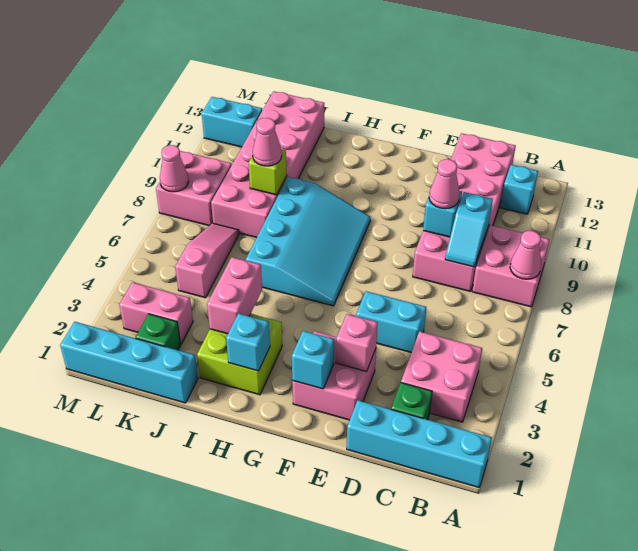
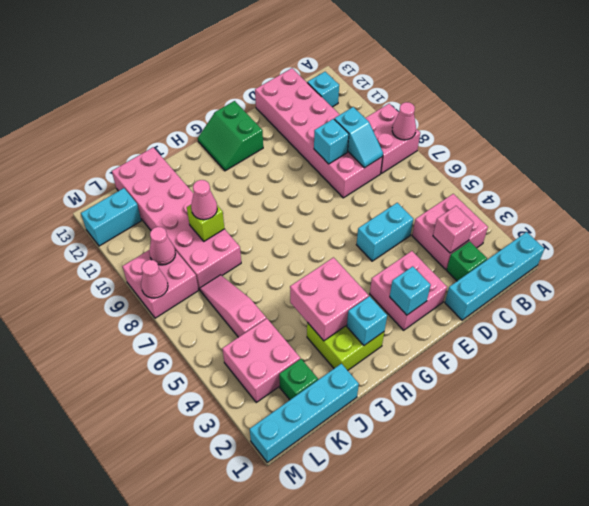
pink cone D9 level 3 -> pink cone L9 level 2
pink brick E3 level 2 -> pink brick C3 level 2
none -> green slope F12:G13 level 1 top F
cyan slope G6:I9 level 1 top I -> none
pink brick I3:I4 level 2 -> pink brick H3:I4 level 2
pink brick K3:L3 level 1 -> pink brick K3:L4 level 1

